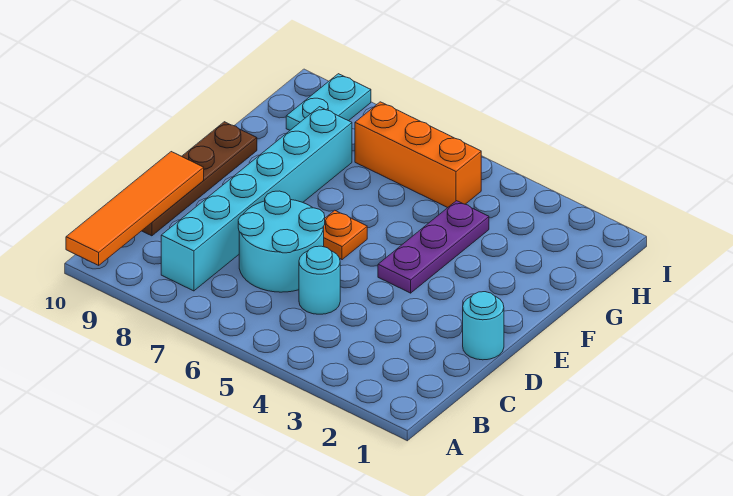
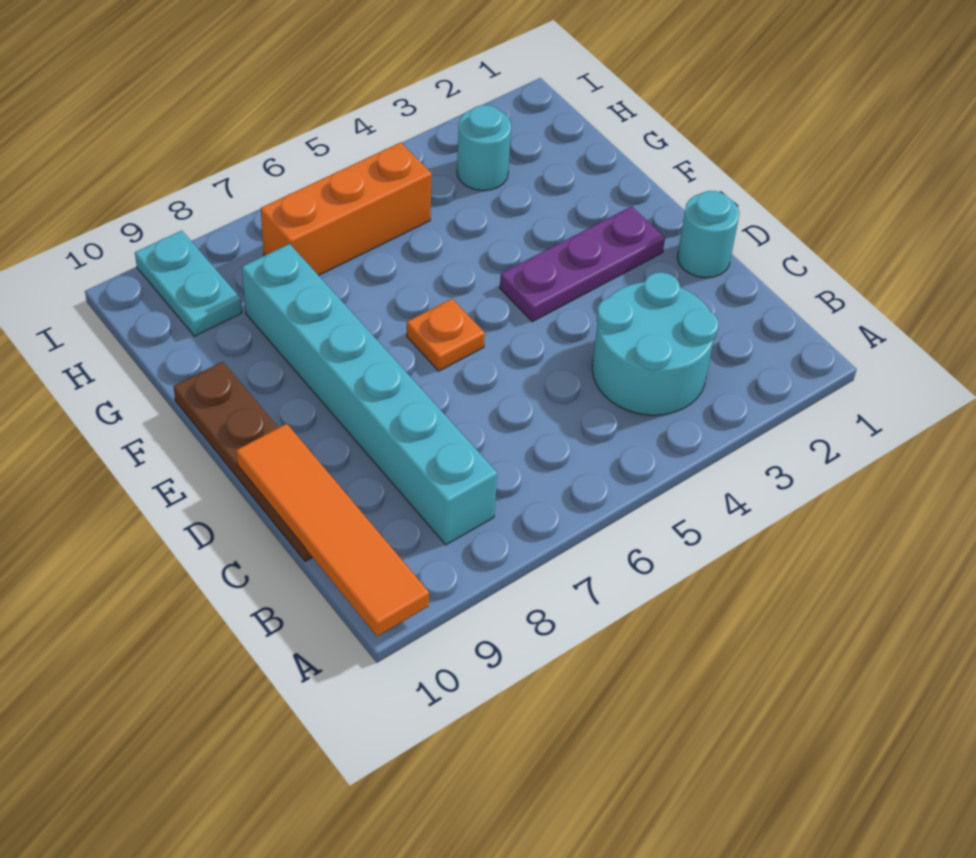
cyan round brick C5 level 1 -> cyan round brick H3 level 1
cyan round brick C6:D7 level 1 -> cyan round brick B3:C4 level 1
purple plate E4:G4 level 1 -> purple plate E2:E4 level 1

